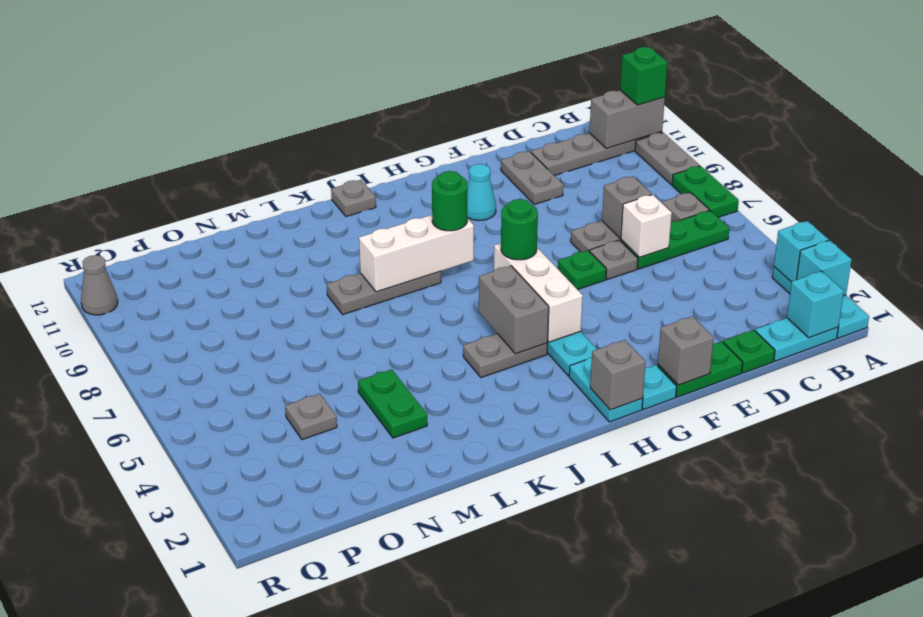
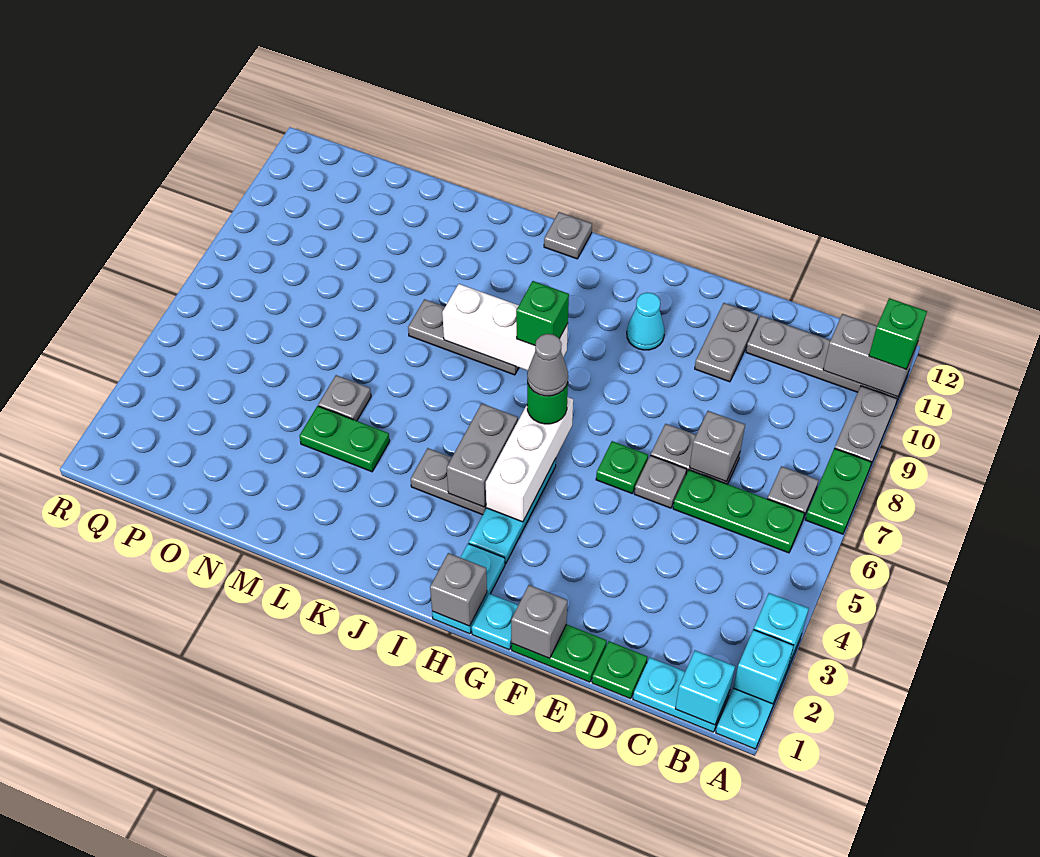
white brick D6 level 2 -> none
green round brick I8 level 3 -> green brick I8 level 3
green plate M3:M4 level 1 -> green plate L4:M4 level 1
grey plate O4 level 1 -> grey plate M5 level 1
grey cone R11 level 1 -> grey cone H6 level 4

